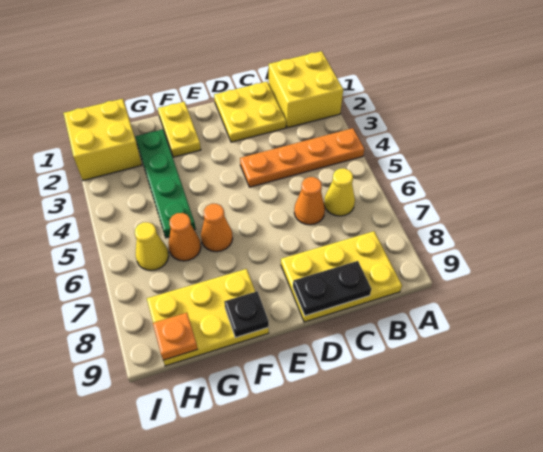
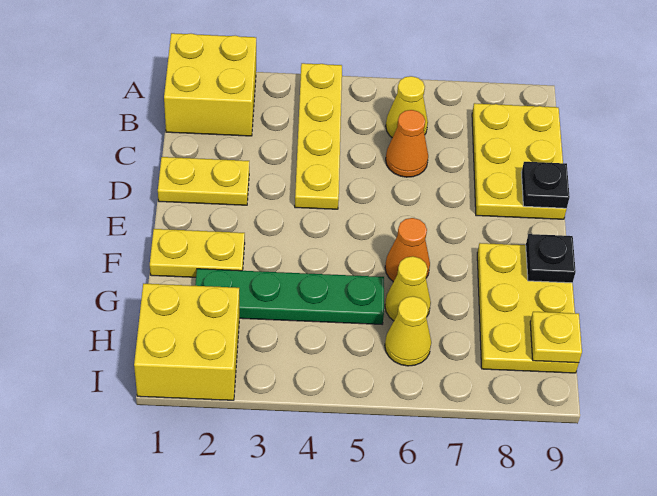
orange plate A4:D4 level 1 -> yellow plate A4:D4 level 1
yellow plate C1:D2 level 1 -> yellow plate D1:D2 level 1
black plate C9:D9 level 2 -> black plate D9 level 2
orange cone G6 level 1 -> yellow cone G6 level 1
orange plate H9 level 2 -> yellow plate H9 level 2

